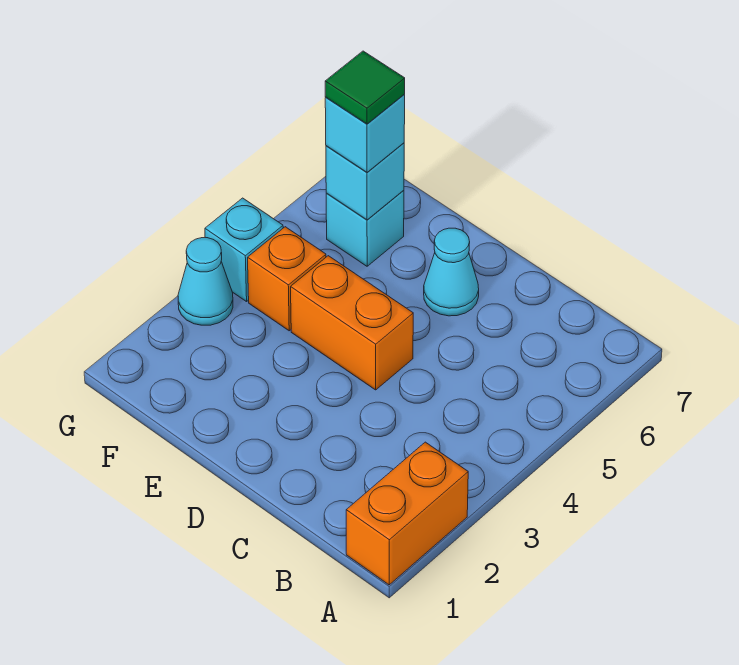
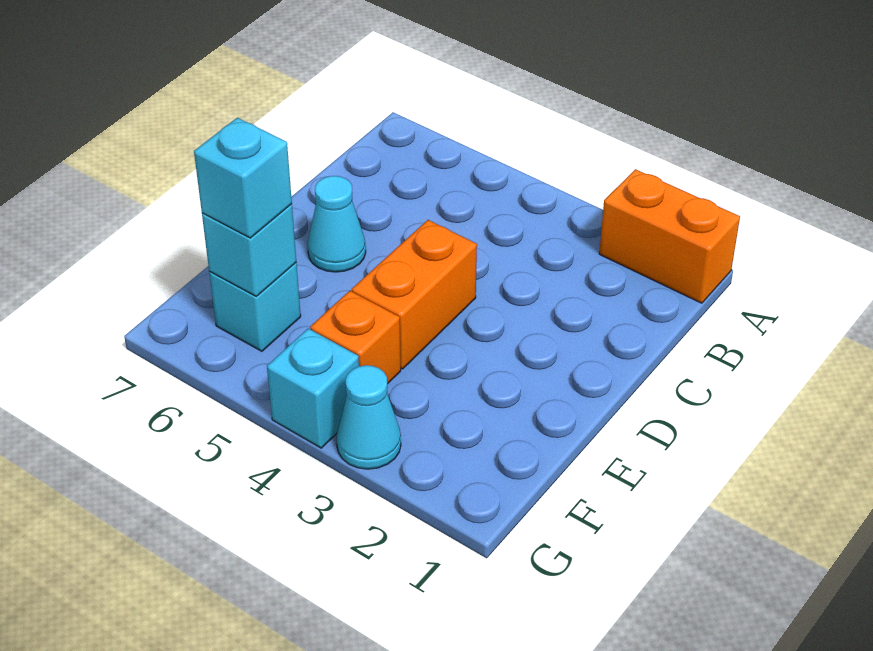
green tile F6 level 4 -> none

